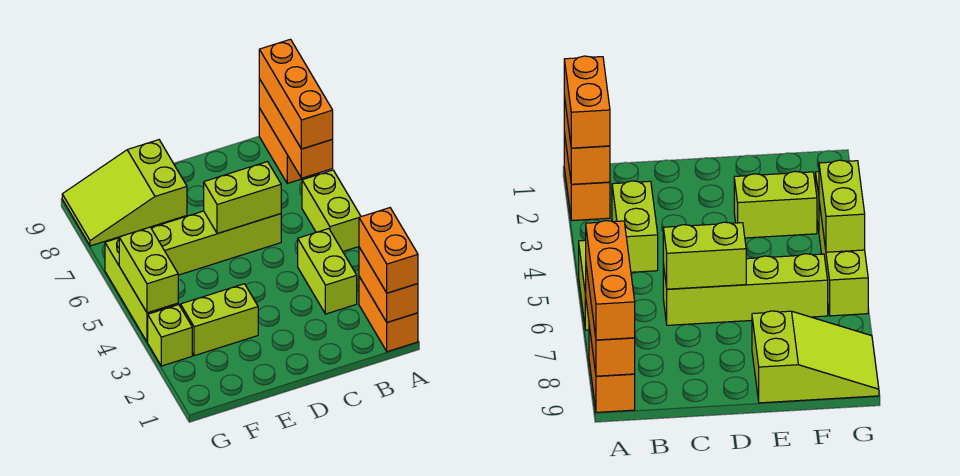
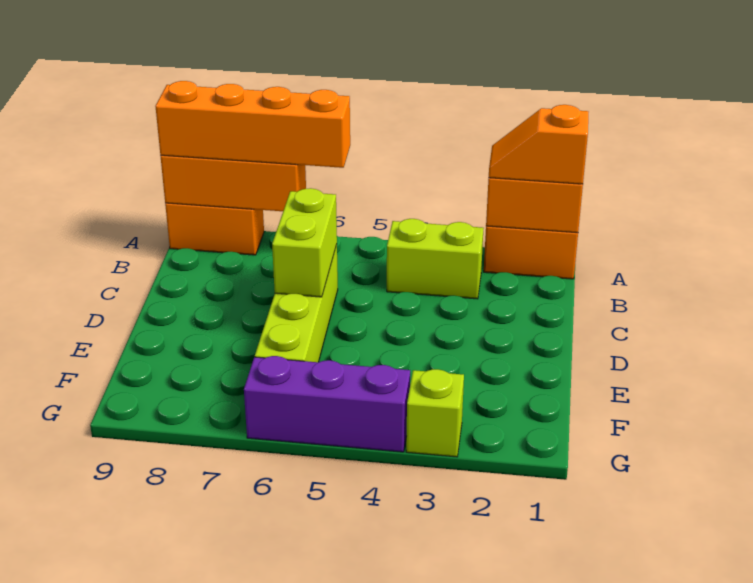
orange brick A1:A2 level 3 -> orange slope A1:A2 level 3 top 1
lime brick A5:A6 level 1 -> none
orange brick A7:A9 level 3 -> orange brick A6:A9 level 3
lime brick E3:F3 level 1 -> none
lime slope E8:G9 level 1 top E -> none
lime brick G4:G6 level 1 -> purple brick G4:G6 level 1
lime brick G4:G5 level 2 -> none

